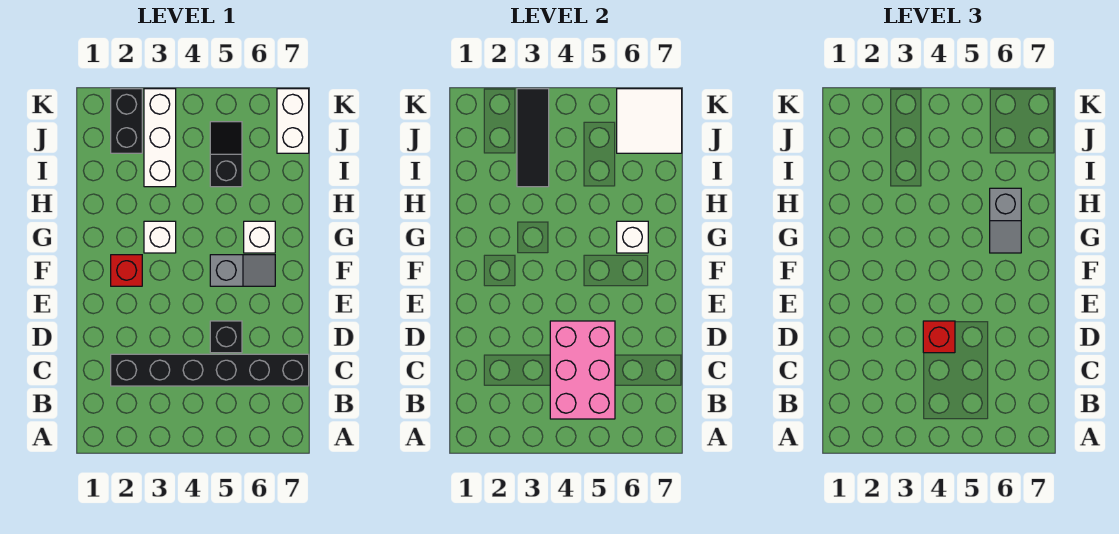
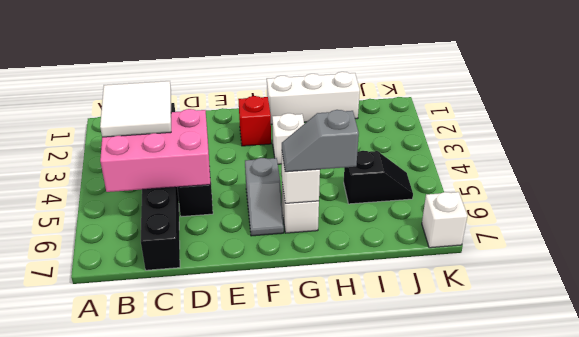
red brick D4 level 3 -> none
white brick I3:K3 level 1 -> white brick G1:I1 level 1
black tile I3:K3 level 2 -> none
black brick J2:K2 level 1 -> none
white tile J6:K7 level 2 -> white tile B3:C4 level 3
white brick J7:K7 level 1 -> white brick K7 level 1

